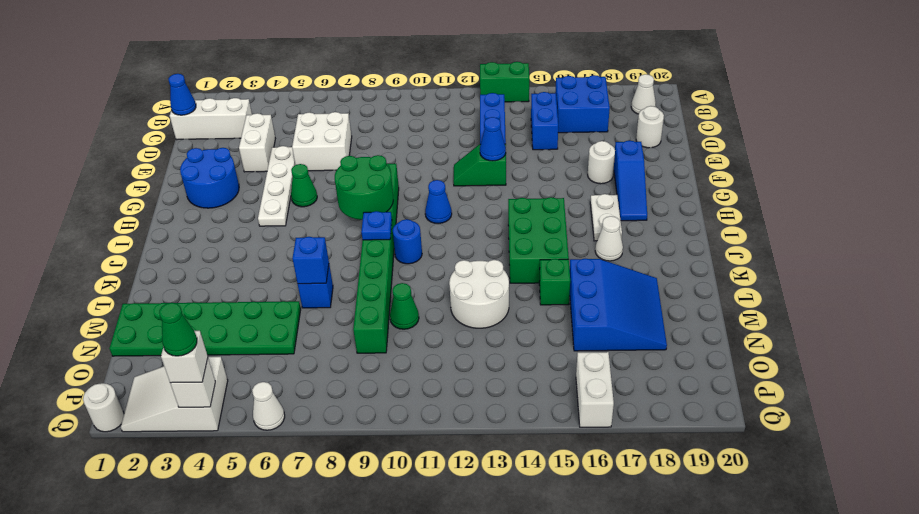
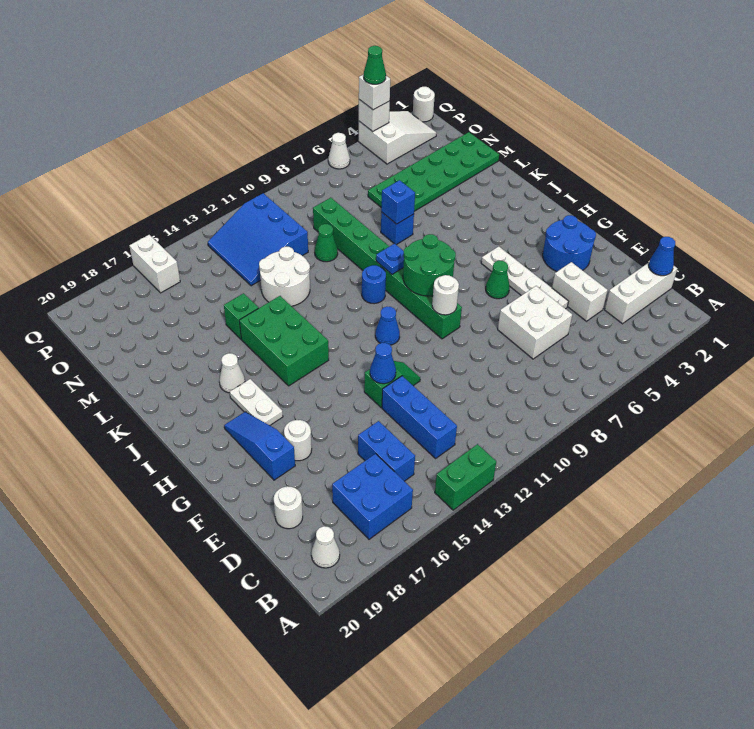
none -> white round brick G9 level 2
blue slope L16:N18 level 1 top 16 -> blue slope N11:P13 level 1 top 11

